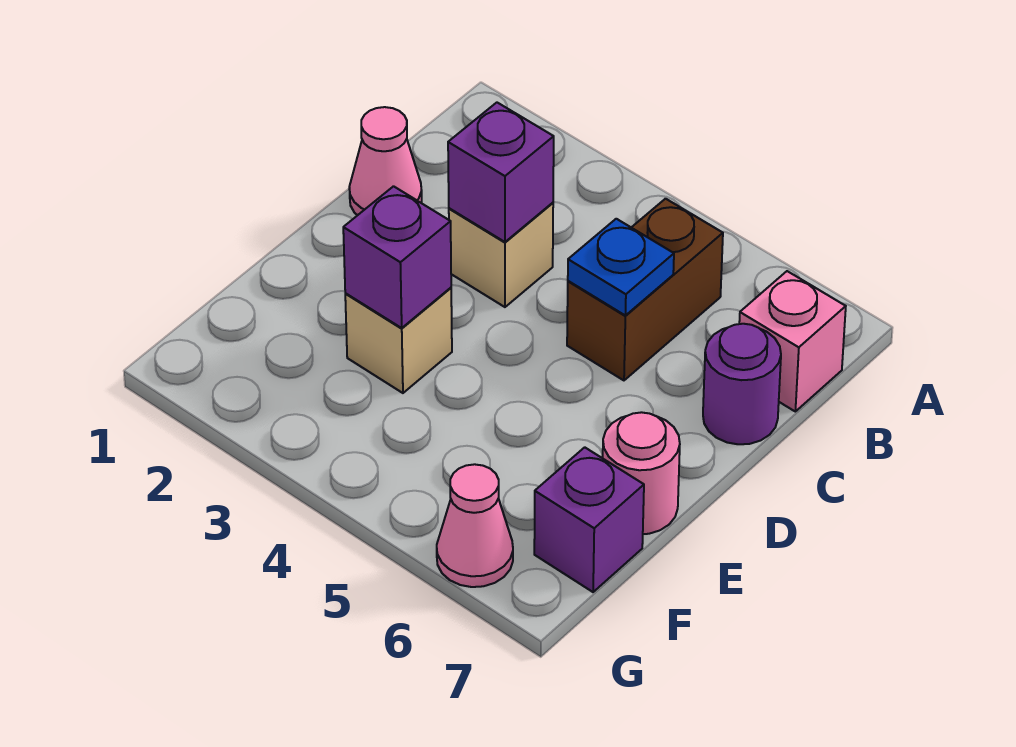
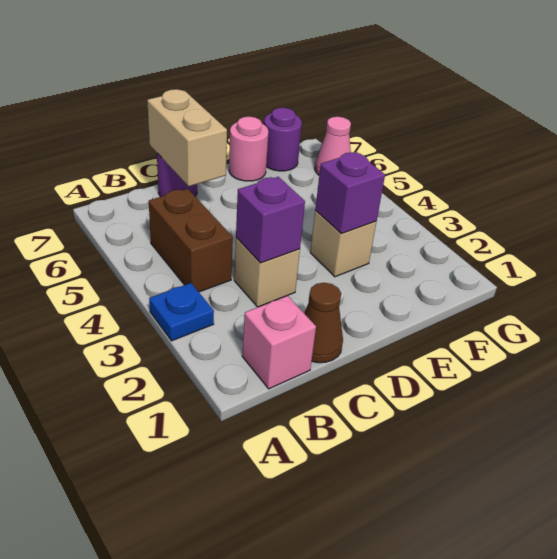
brown brick B5:C5 level 1 -> brown brick B4:B5 level 1
pink brick B7 level 1 -> pink brick B1 level 1
pink cone C1 level 1 -> brown cone C1 level 1
blue plate C5 level 2 -> blue plate A3 level 1
none -> tan brick C6:C7 level 2
purple brick F7 level 1 -> purple round brick F7 level 1

